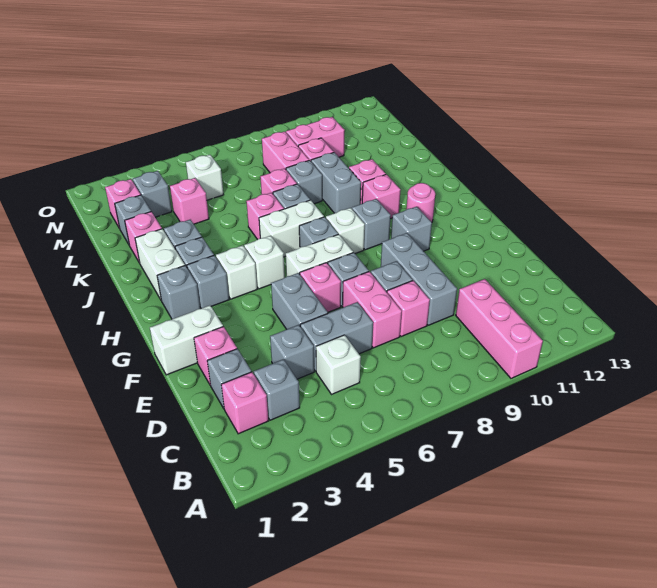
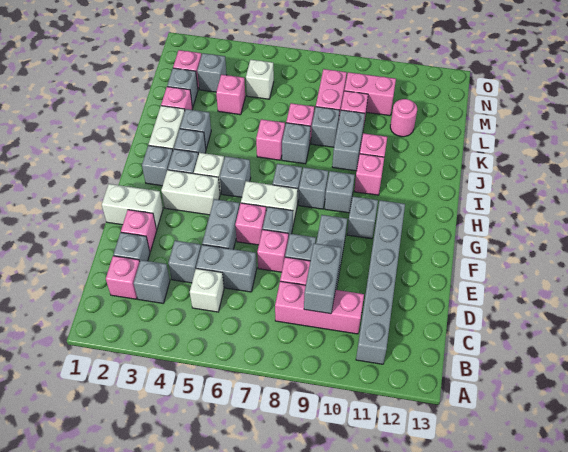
pink brick A10:C10 level 1 -> pink brick C8:C10 level 1
none -> grey brick B11:G11 level 1
none -> grey brick C9:D9 level 2
pink brick D7:E7 level 1 -> pink brick E7 level 1
white brick H5 level 1 -> grey brick H5 level 1
white brick H8 level 1 -> grey brick H8 level 1
pink round brick H11 level 1 -> pink round brick L11 level 1
white brick I6:I7 level 1 -> white brick G3:G4 level 1

